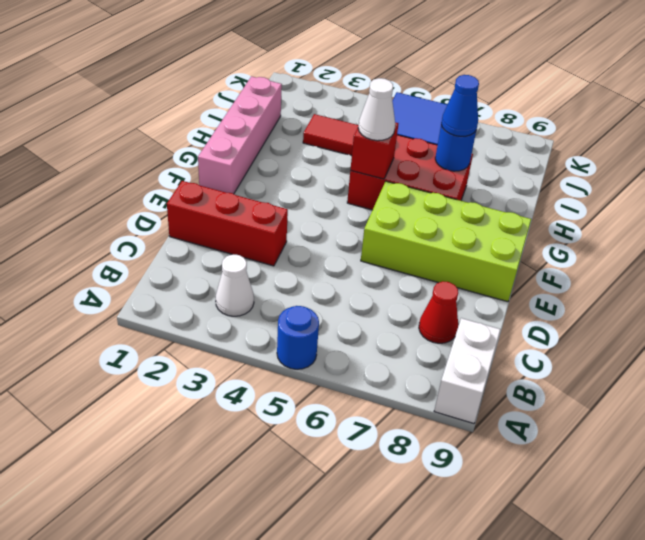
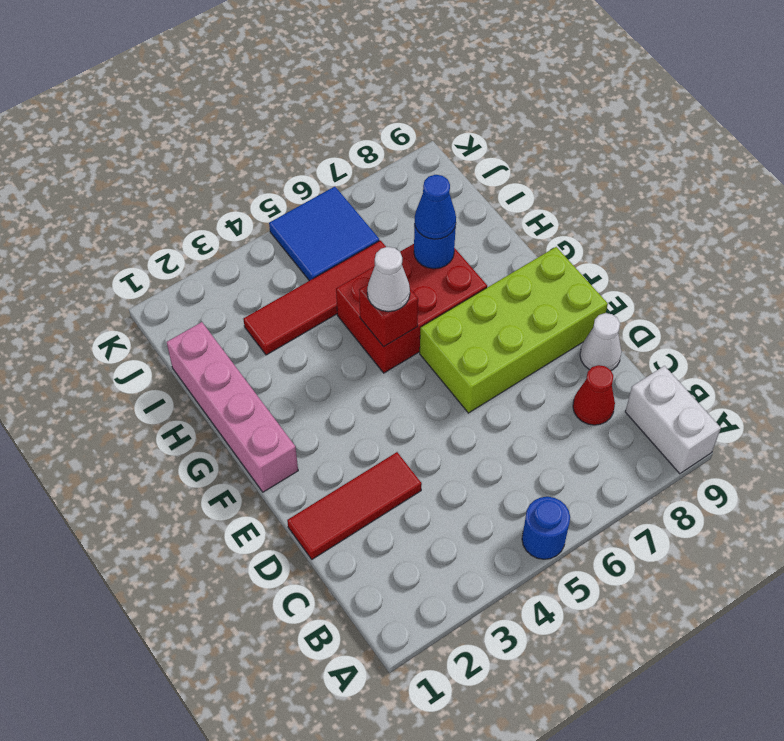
white cone B3 level 1 -> white cone D9 level 1
red brick D1:D3 level 1 -> red tile D1:D3 level 1

